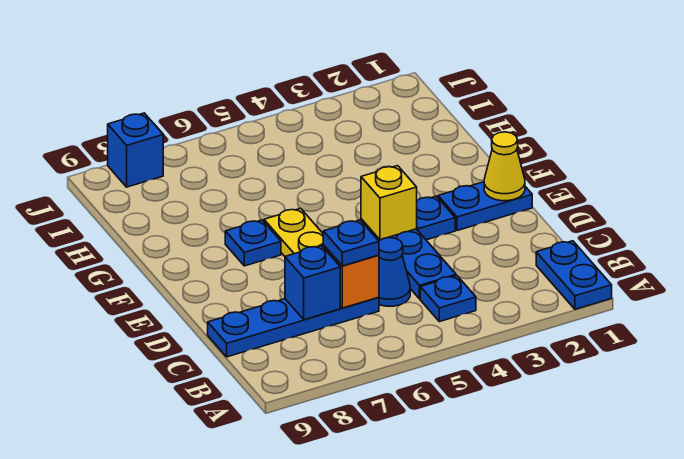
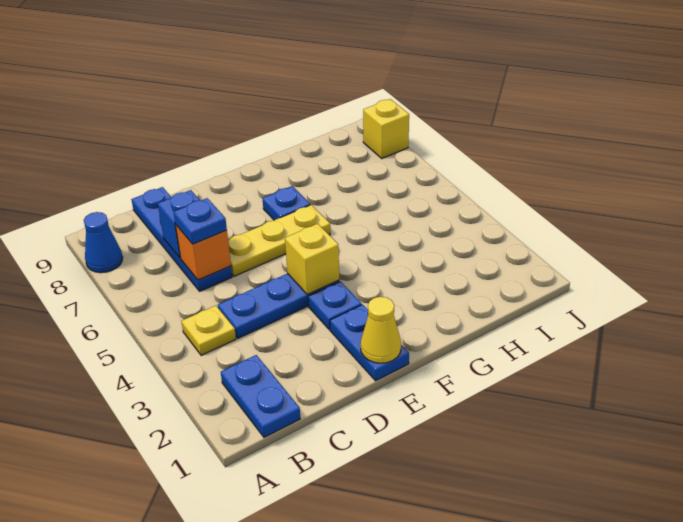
blue plate A1:B1 level 1 -> blue plate B1:B2 level 1
blue plate B4 level 1 -> yellow plate B4 level 1
blue cone C5 level 1 -> blue cone A8 level 1
blue brick J8 level 1 -> yellow brick J8 level 1

